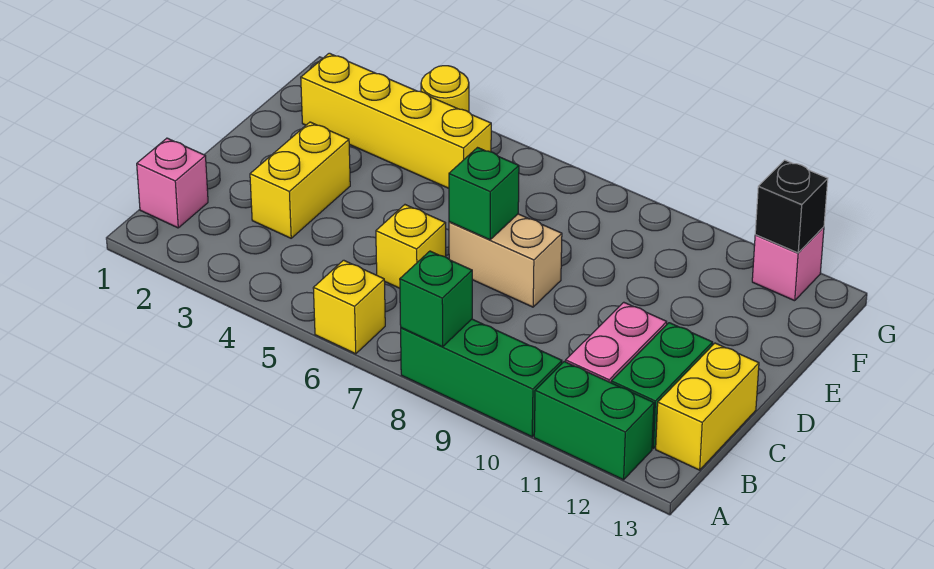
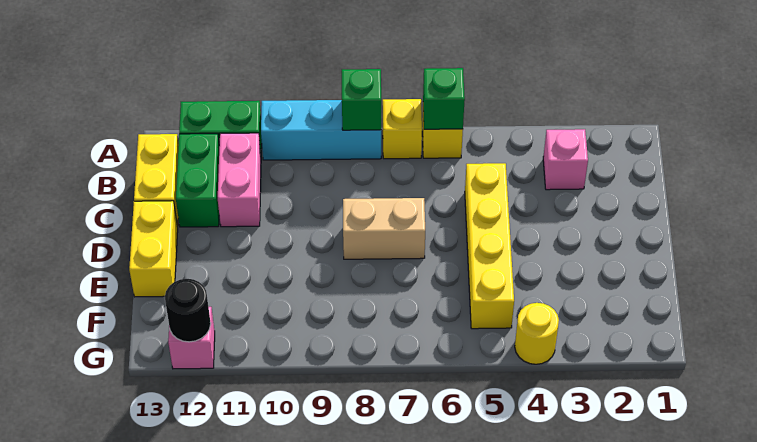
green brick A8:A10 level 1 -> cyan brick A8:A10 level 1
pink brick B1 level 1 -> pink brick B3 level 1
yellow brick C3:D3 level 1 -> yellow brick D13:E13 level 1
yellow brick C6 level 1 -> yellow brick A7 level 1
green brick D7 level 2 -> green brick A6 level 2
yellow brick F2:F5 level 1 -> yellow brick C5:F5 level 1
black brick G12 level 2 -> black round brick G12 level 2

